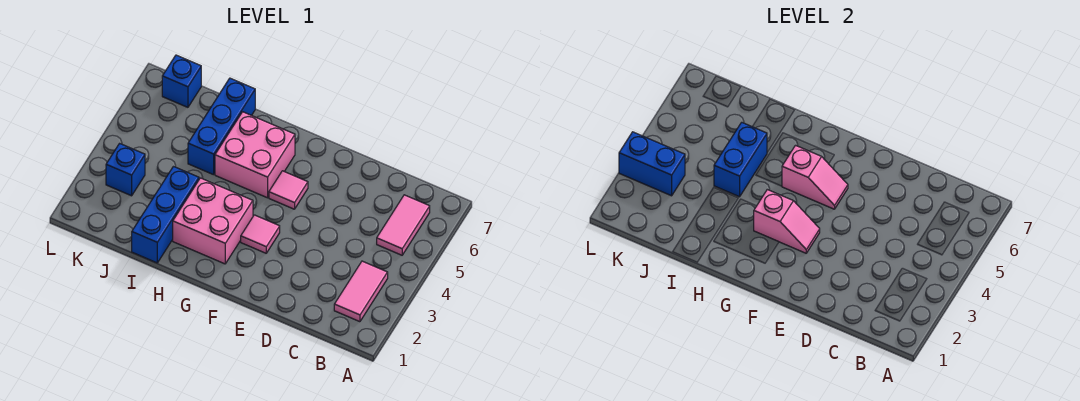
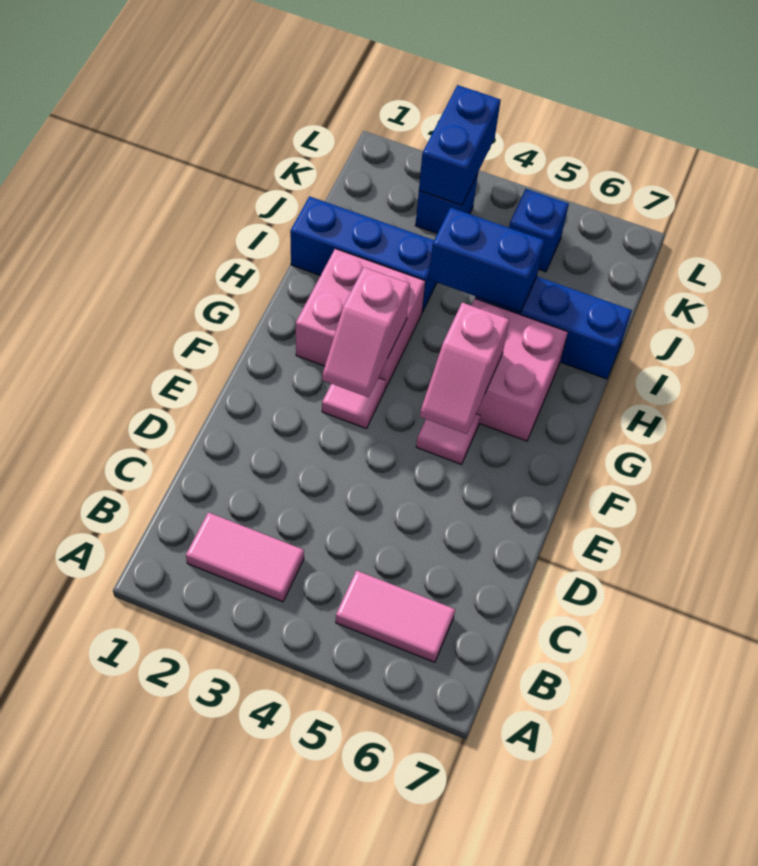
blue brick K7 level 1 -> blue brick K5 level 1

